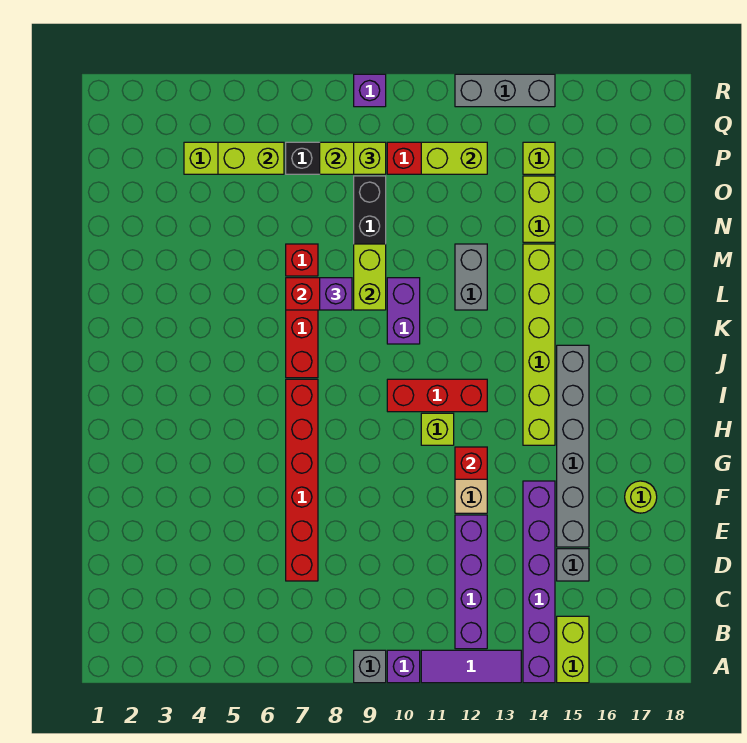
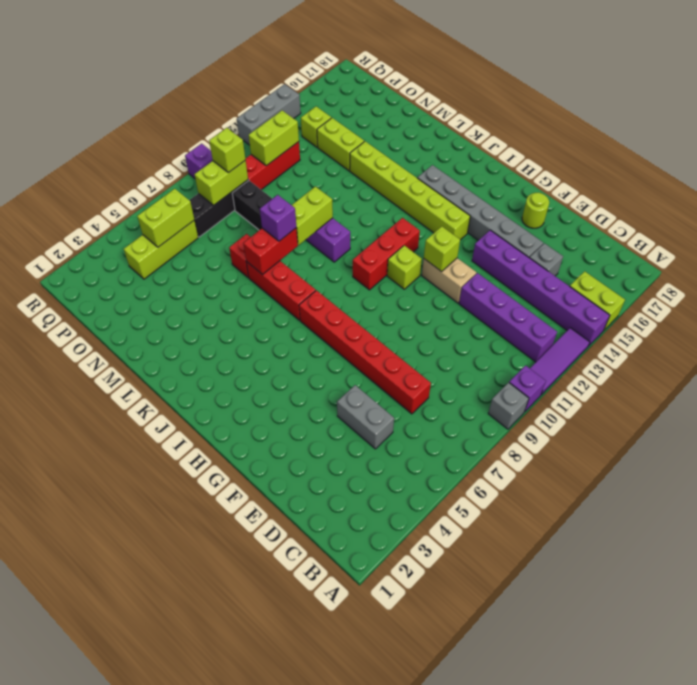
red brick G12 level 2 -> lime brick G12 level 2
lime brick L9:M9 level 2 -> lime brick L9:L10 level 2
grey brick L12:M12 level 1 -> grey brick D5:E5 level 1

